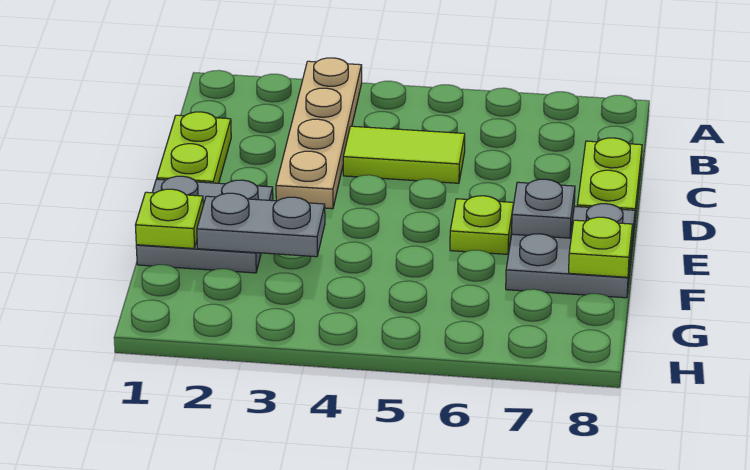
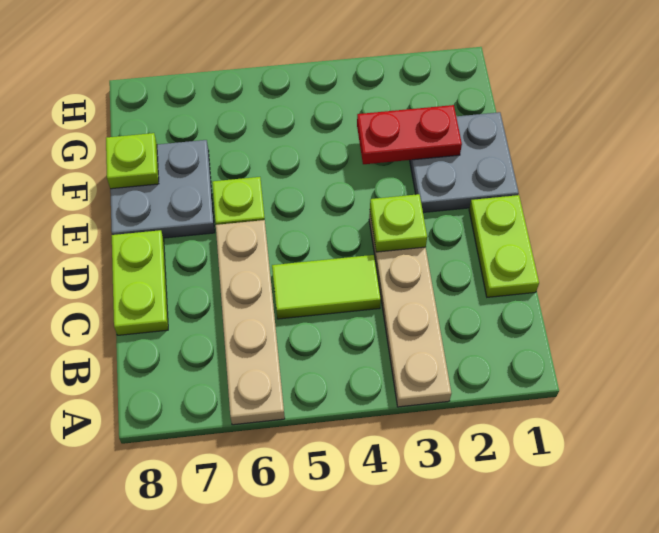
none -> tan plate A6:D6 level 1
grey plate E7 level 2 -> none
lime plate F1 level 2 -> lime plate D3 level 2
grey plate F2:F3 level 2 -> red plate F2:F3 level 2

